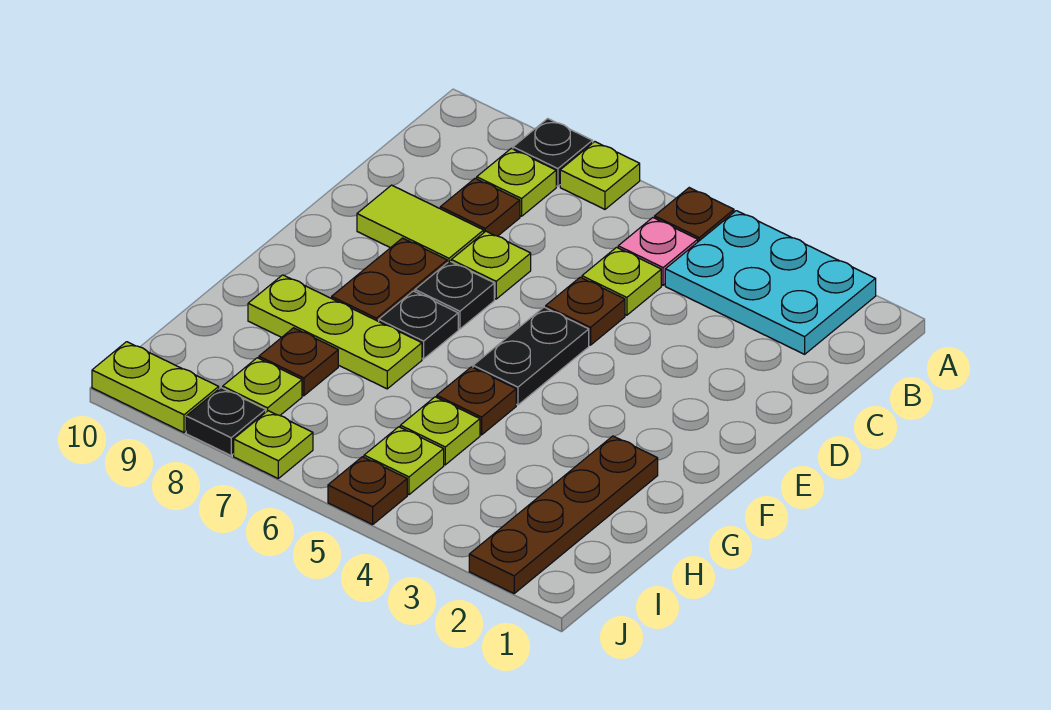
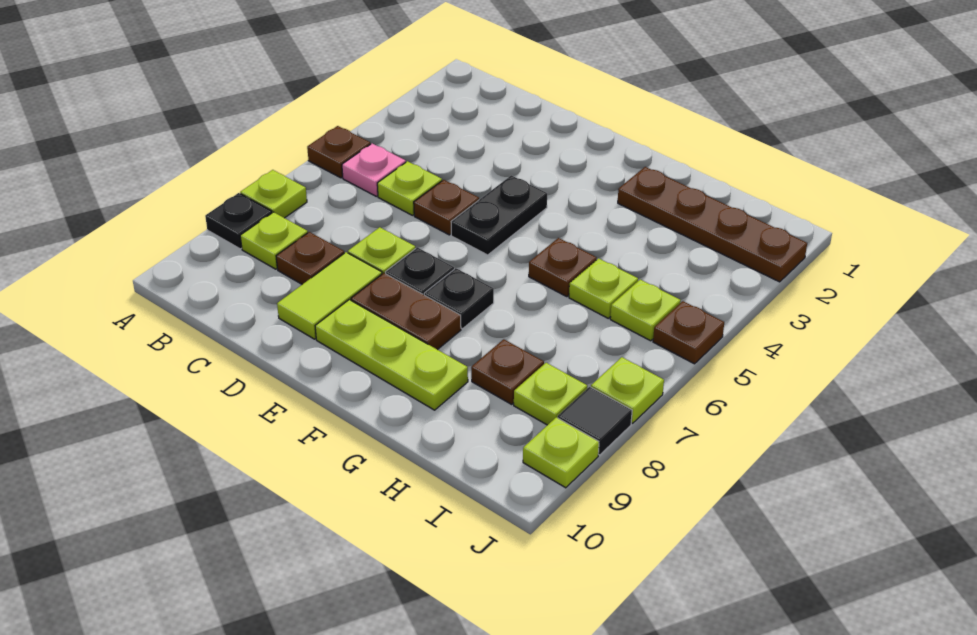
cyan plate A2:B4 level 1 -> none
black plate E5:F5 level 1 -> black plate E4:E5 level 1
lime plate G7:G9 level 1 -> lime plate E9:G9 level 1
black plate J8 level 1 -> black tile J8 level 1
lime plate J9:J10 level 1 -> lime plate J9 level 1

